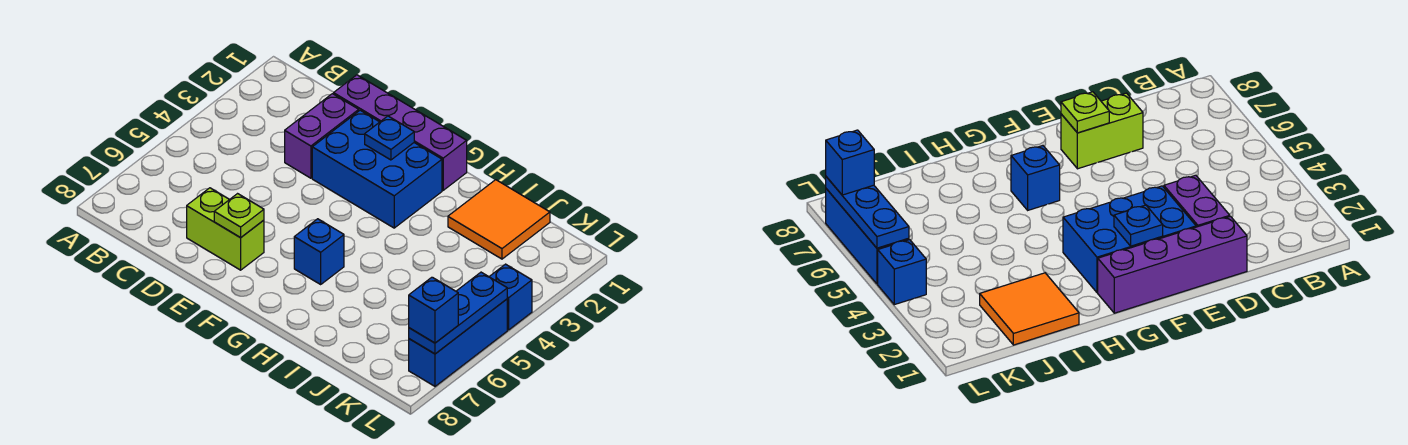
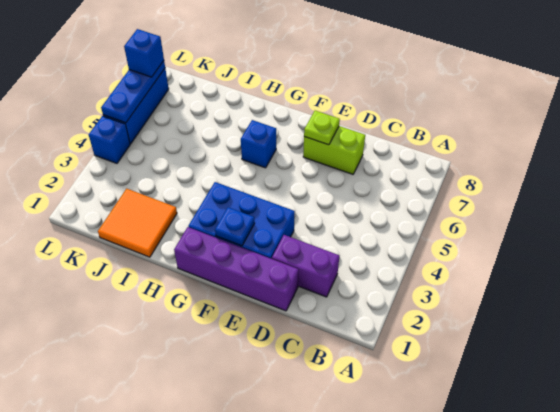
purple brick D2:D3 level 1 -> purple brick C2:D2 level 1

